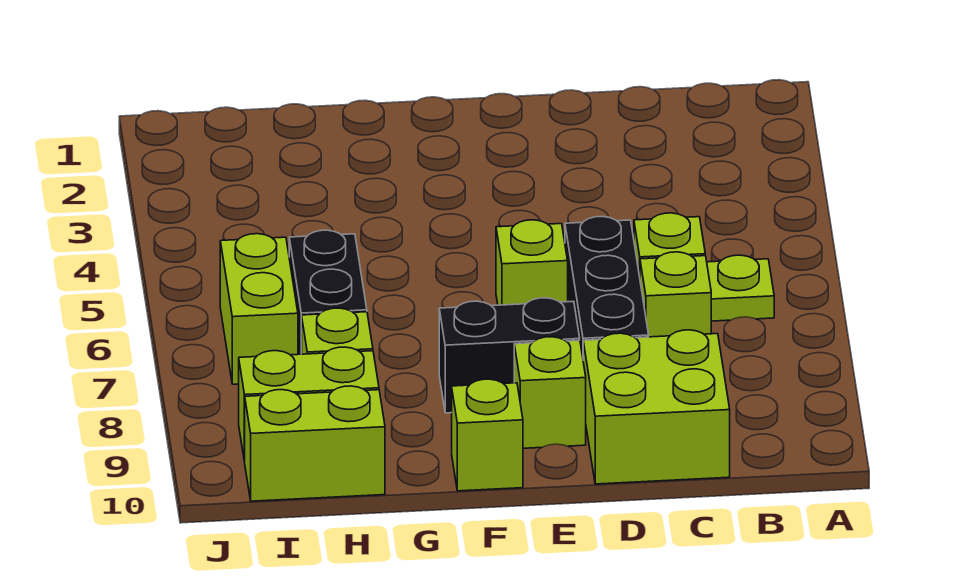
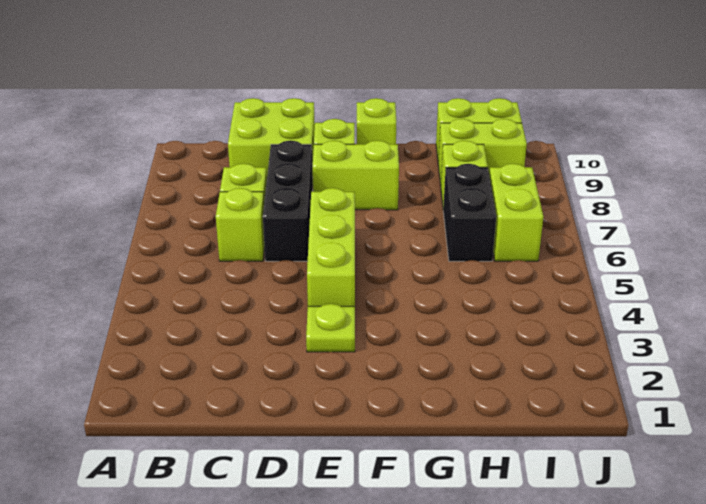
lime plate B6 level 1 -> lime plate E3 level 1
lime brick E6 level 1 -> lime brick E4:E6 level 1
black brick E8:F8 level 1 -> lime brick E8:F8 level 1

